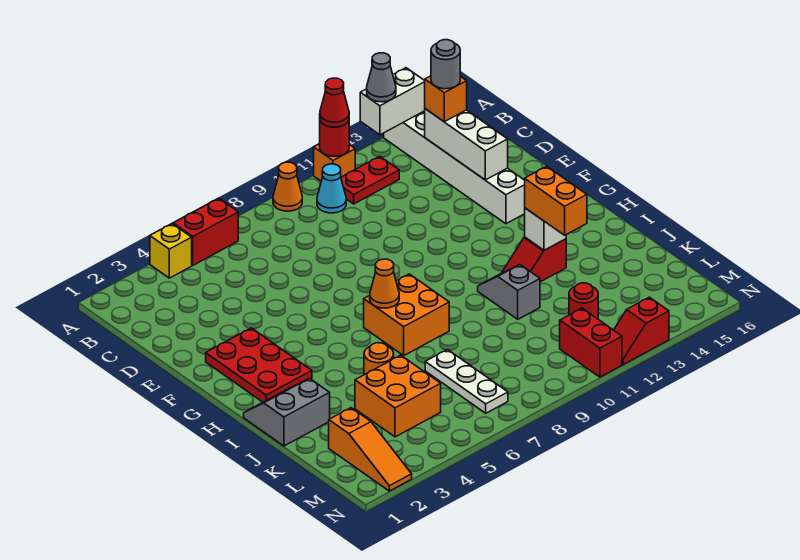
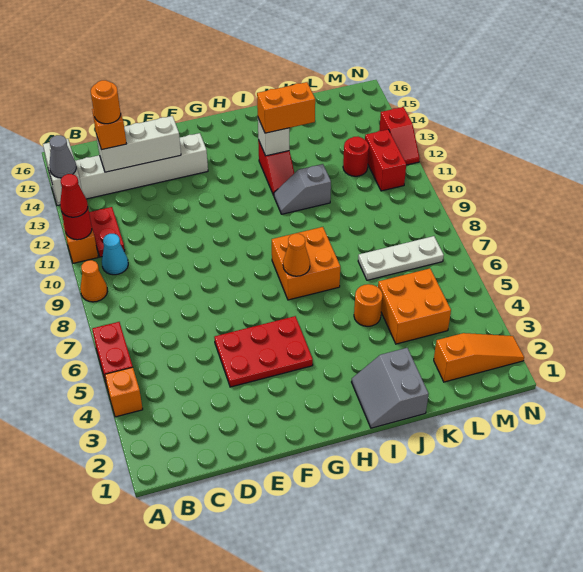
yellow brick A4 level 1 -> orange brick A4 level 1
grey round brick C14 level 4 -> orange round brick C14 level 4
red plate F2:H3 level 1 -> red plate E4:G5 level 1
red brick M11:N11 level 1 -> red brick M11:M12 level 1

